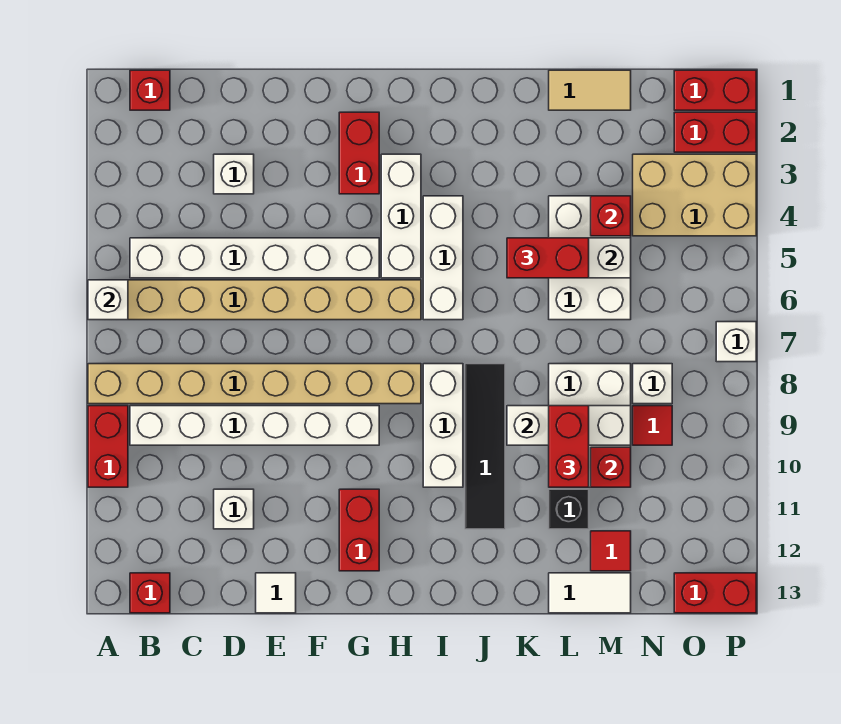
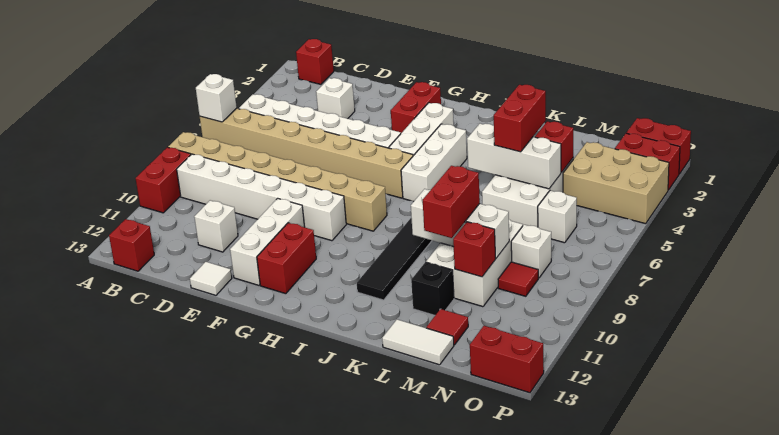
white brick I8:I10 level 1 -> white brick F10:F12 level 1
red brick K5:L5 level 3 -> red brick L4:L5 level 3
tan tile L1:M1 level 1 -> none
white brick P7 level 1 -> white brick N6 level 1

